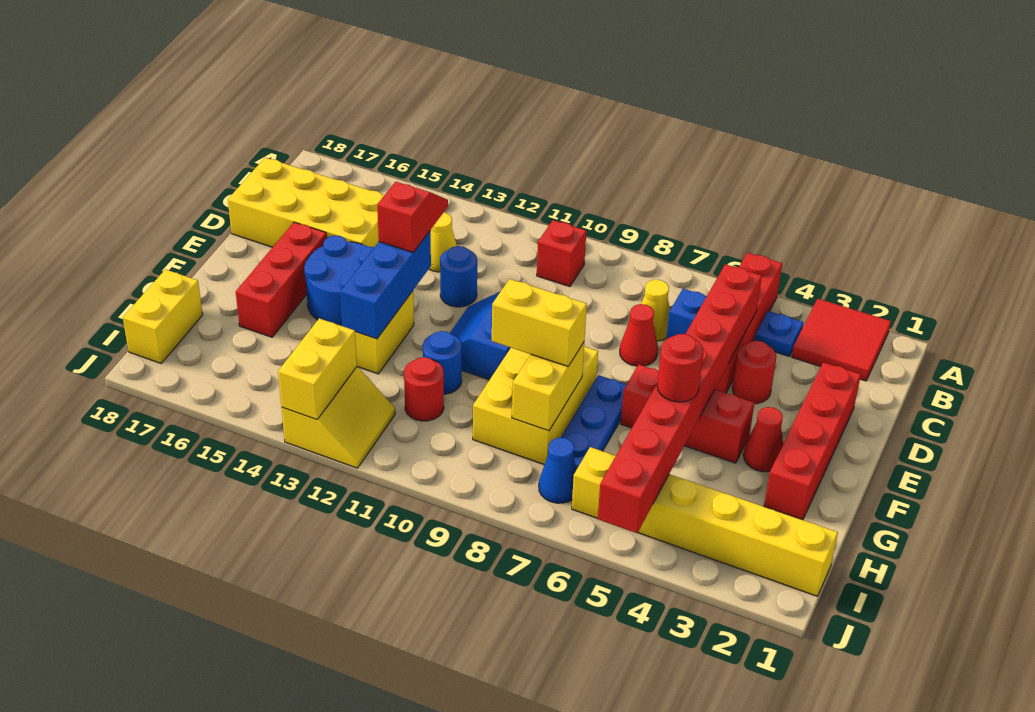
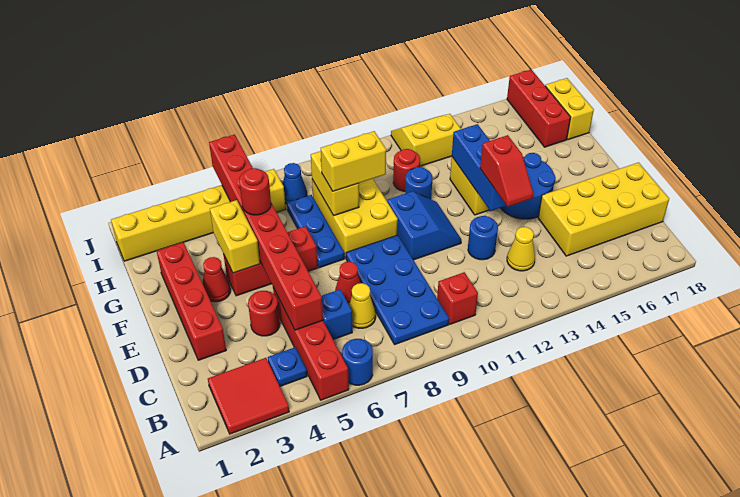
none -> blue round brick A6 level 1
none -> blue plate B8:E9 level 1
red brick E16:G16 level 1 -> red brick H17:J17 level 1
yellow slope I12:J13 level 1 top 13 -> yellow slope I12:J13 level 1 top I
yellow brick I13:J13 level 2 -> yellow brick F4:G4 level 2

